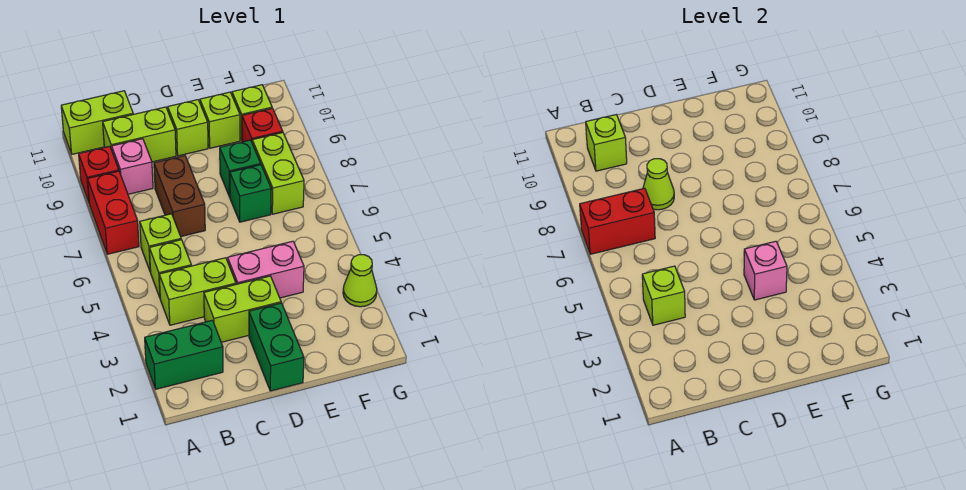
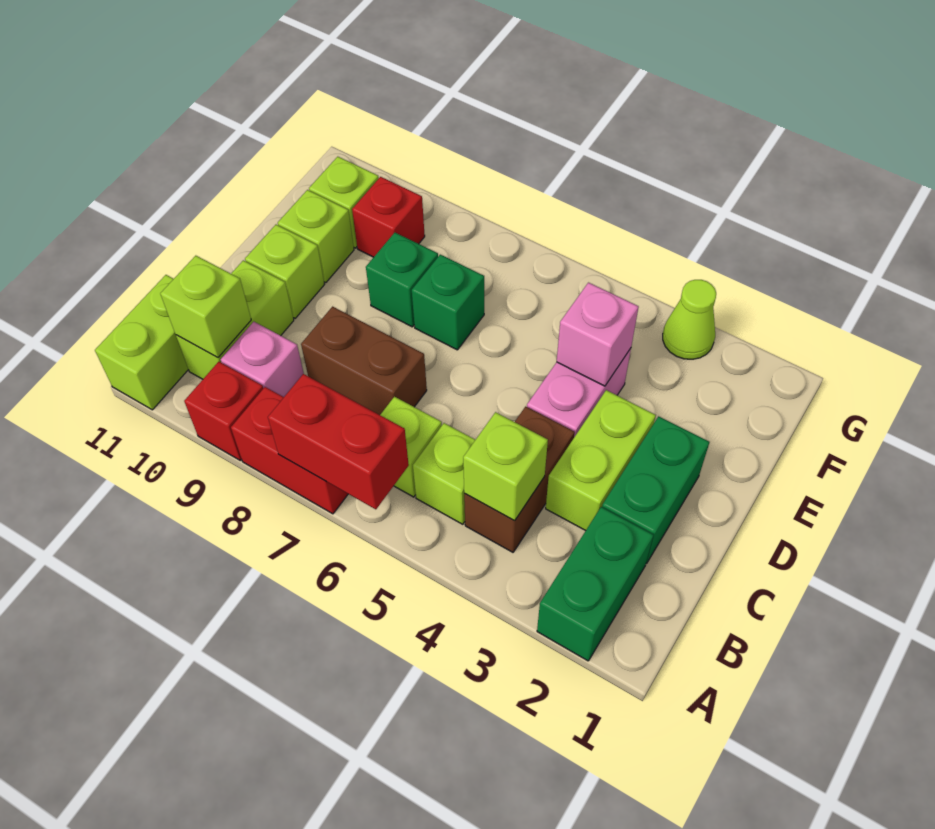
red brick A7:B7 level 2 -> red brick A6:A7 level 2
lime brick B4:C4 level 1 -> brown brick B4:C4 level 1
lime cone C8 level 2 -> none
green brick D1:D2 level 1 -> green brick C2:D2 level 1
lime brick F7:F8 level 1 -> none

